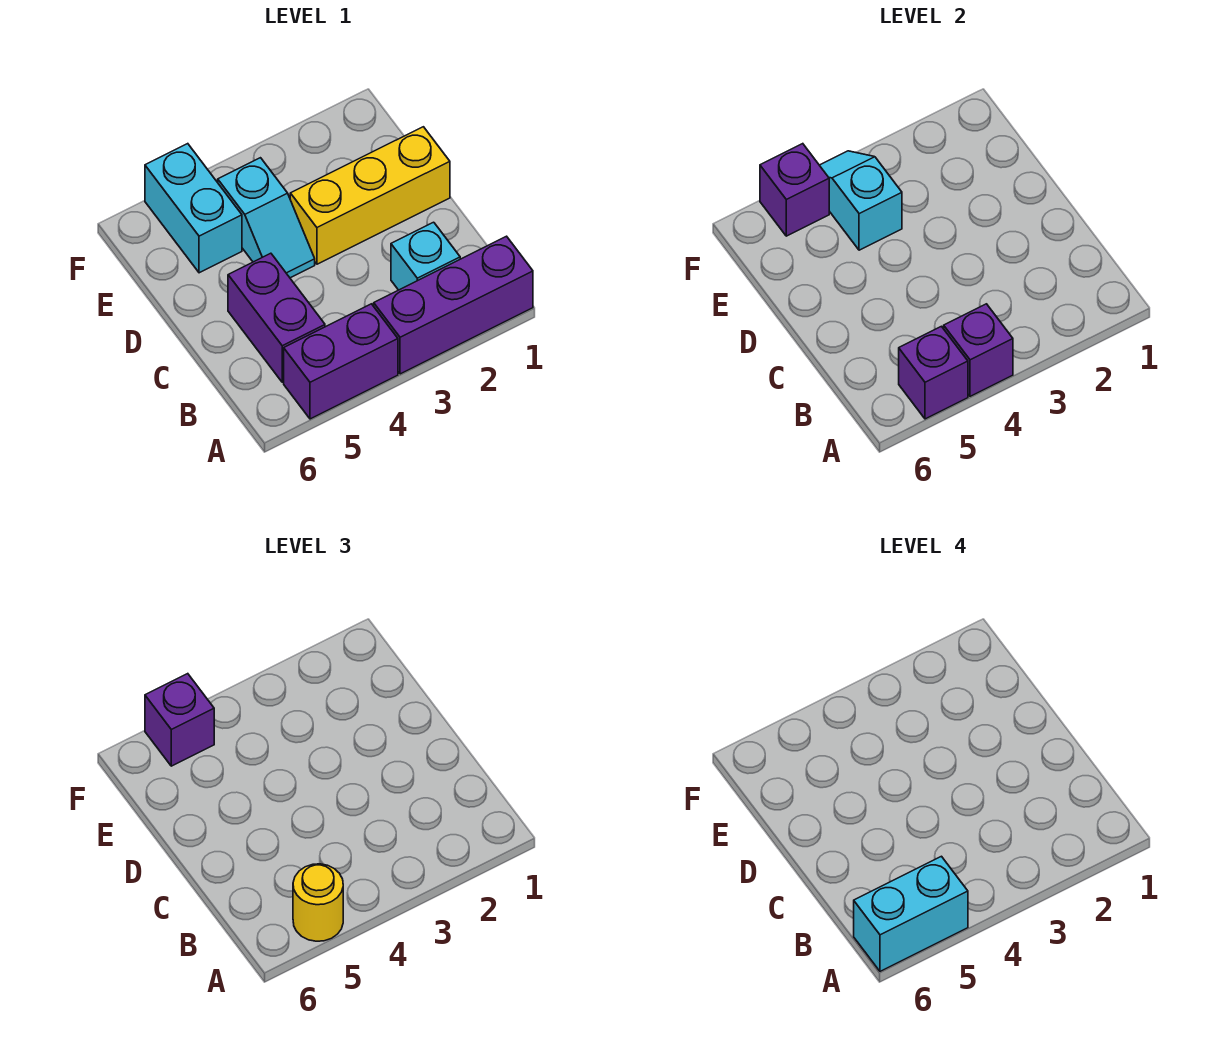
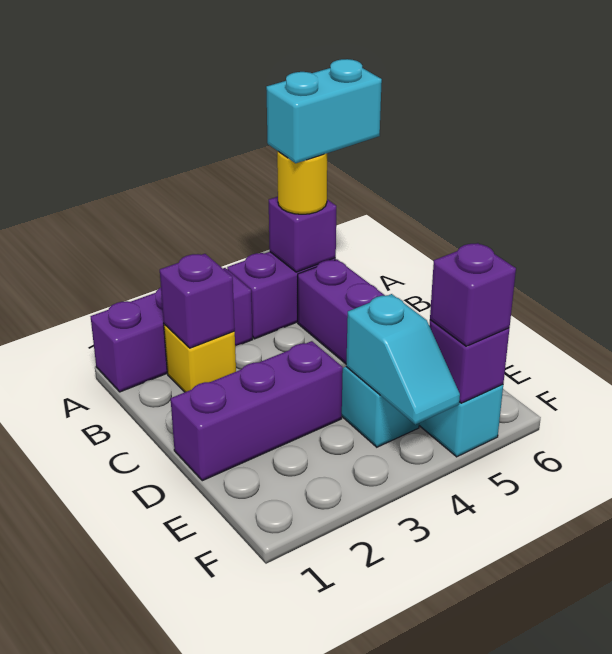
purple brick A4 level 2 -> purple brick B2 level 2
cyan brick B2 level 1 -> yellow brick B2 level 1
yellow brick D1:D3 level 1 -> purple brick D1:D3 level 1

